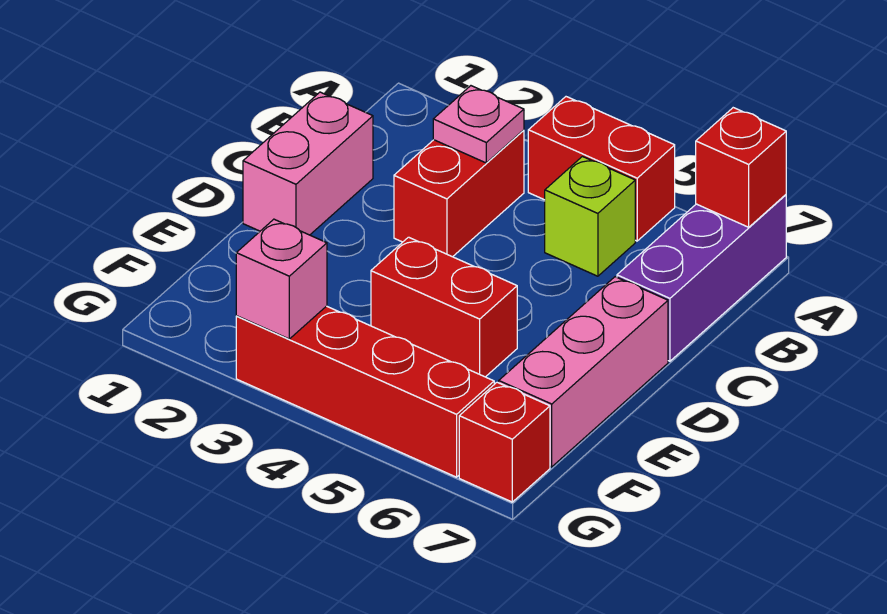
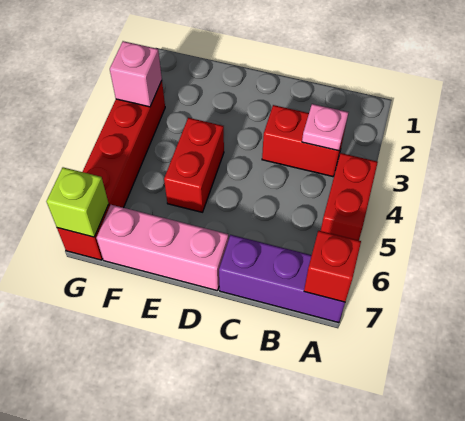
lime brick B5 level 1 -> lime brick G7 level 2
pink brick C1:D1 level 1 -> none

